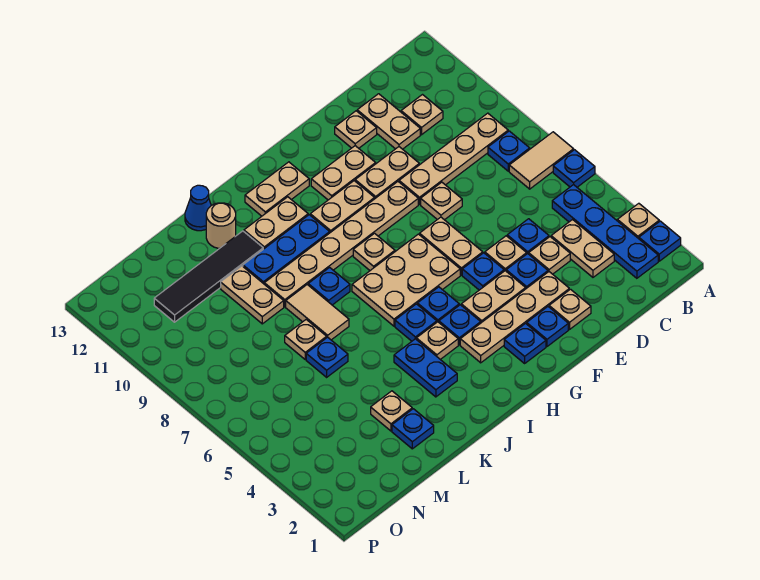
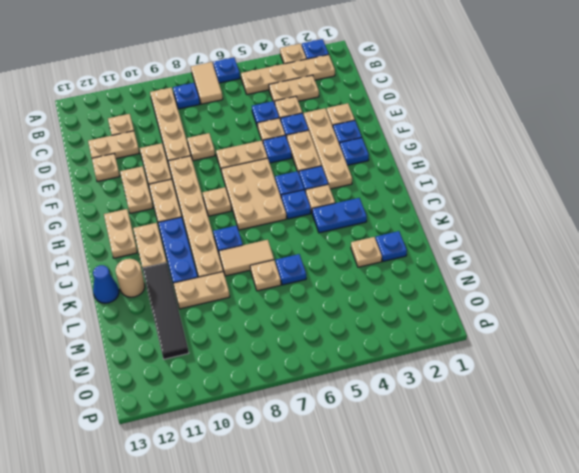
blue plate B2:B5 level 1 -> tan plate B2:B5 level 1

